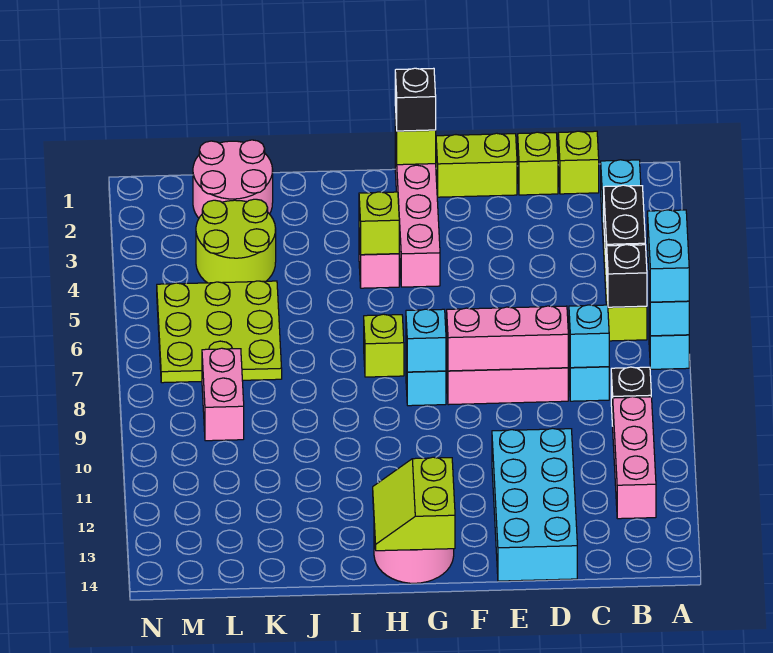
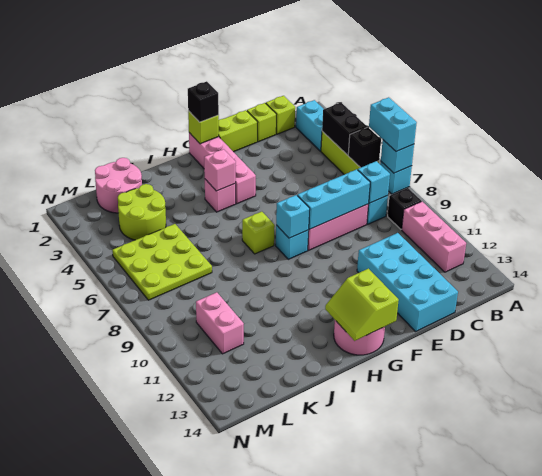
pink brick D8:F8 level 2 -> cyan brick D8:F8 level 2
lime brick H4 level 2 -> pink brick H4 level 2
pink brick L8:L9 level 1 -> pink brick L10:L11 level 1

